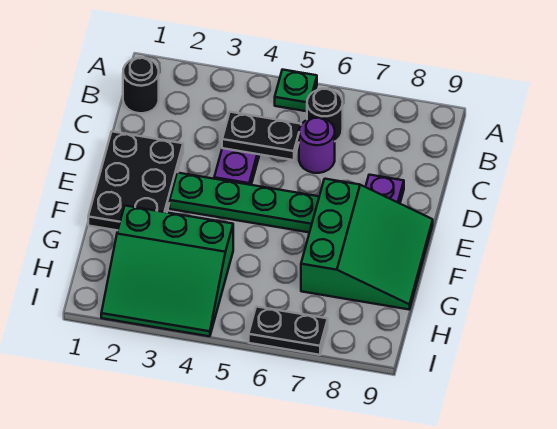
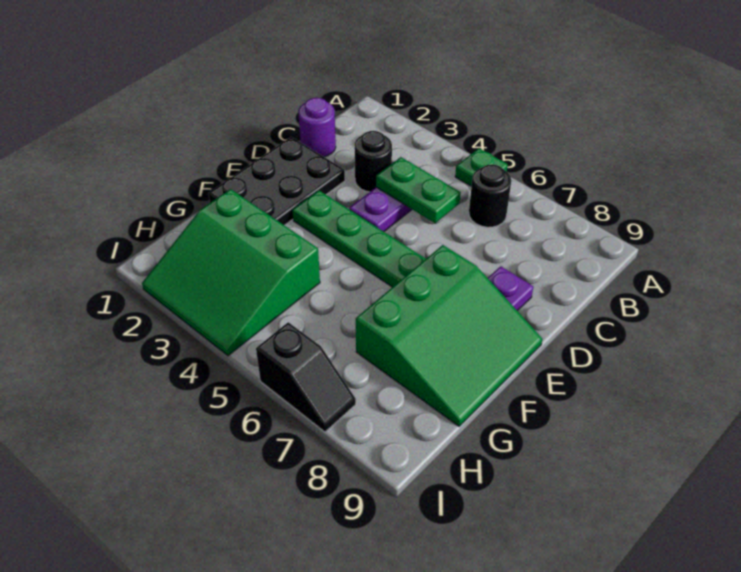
black round brick B1 level 1 -> black round brick C3 level 1
black plate C4:C5 level 2 -> green plate C4:C5 level 2
purple round brick C6 level 1 -> purple round brick C1 level 1
black plate I6:I7 level 1 -> black slope I6:I7 level 1 top 6

